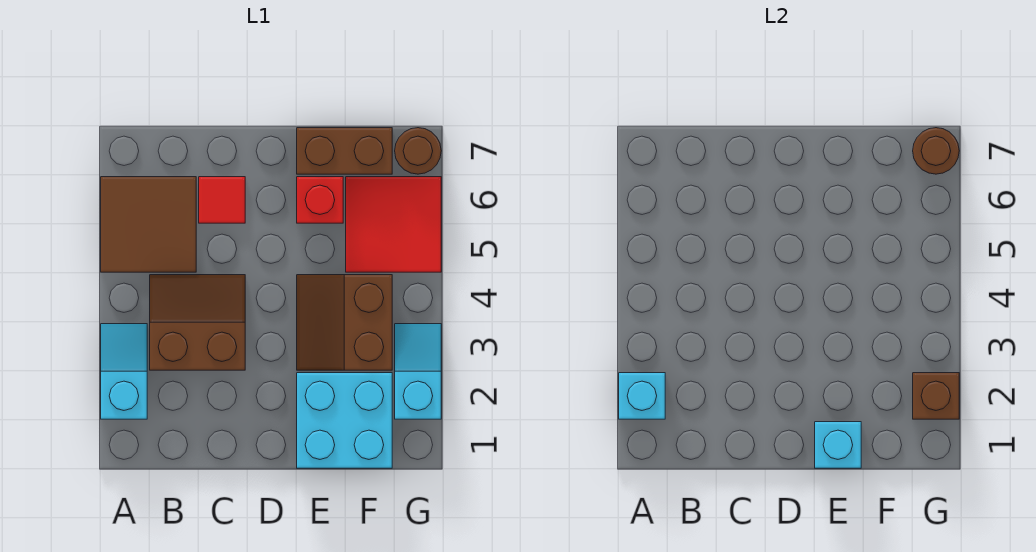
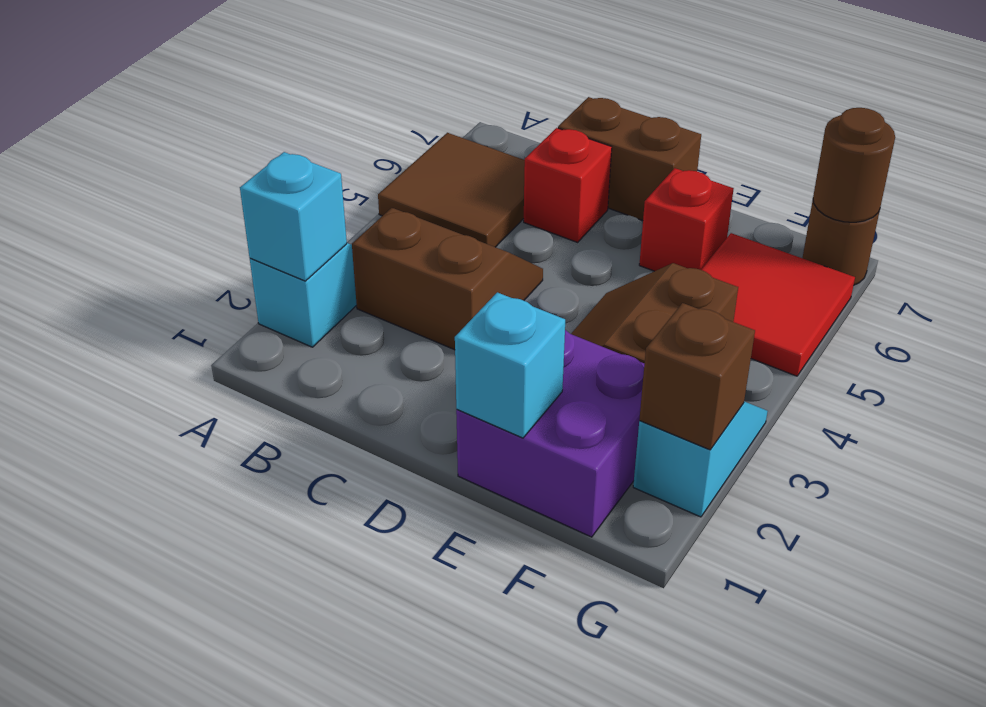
red tile C6 level 1 -> red brick C6 level 1
cyan brick E1:F2 level 1 -> purple brick E1:F2 level 1
brown brick E7:F7 level 1 -> brown brick C7:D7 level 1

